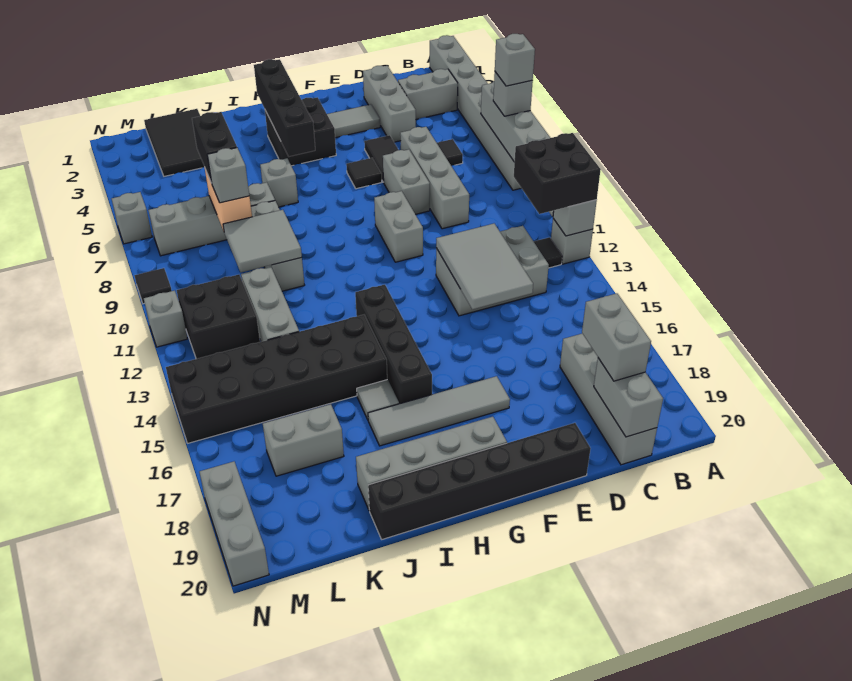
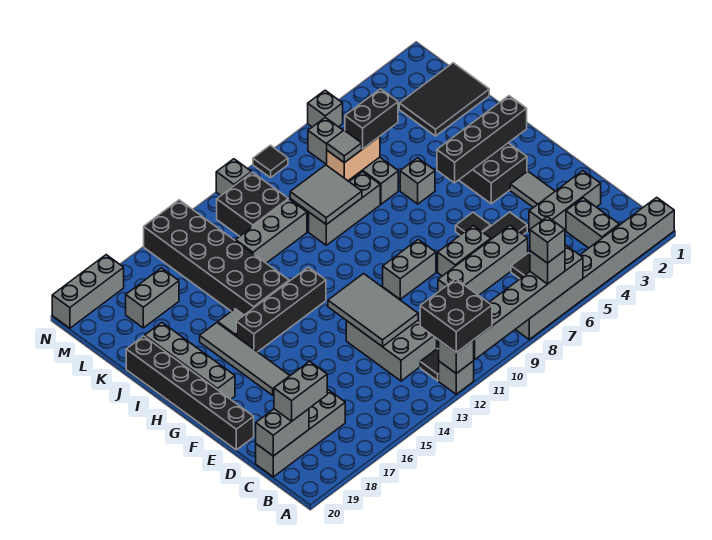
grey tile D12:E14 level 2 -> grey tile D12:F13 level 2
grey brick K8 level 3 -> grey tile K8 level 3
grey brick K17:L17 level 1 -> grey brick L17:L18 level 1

